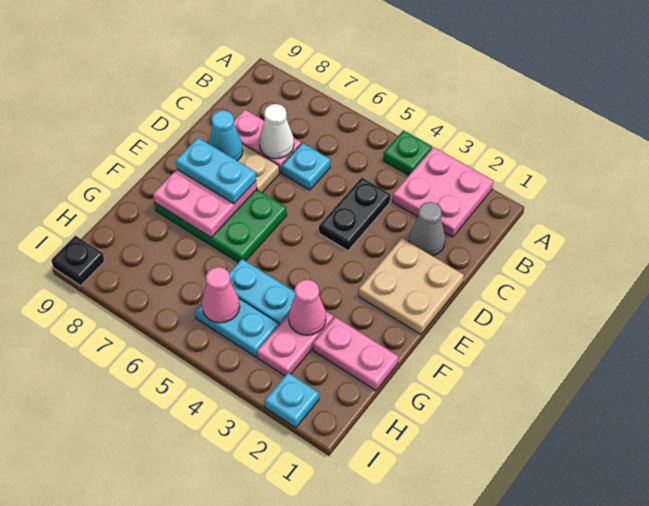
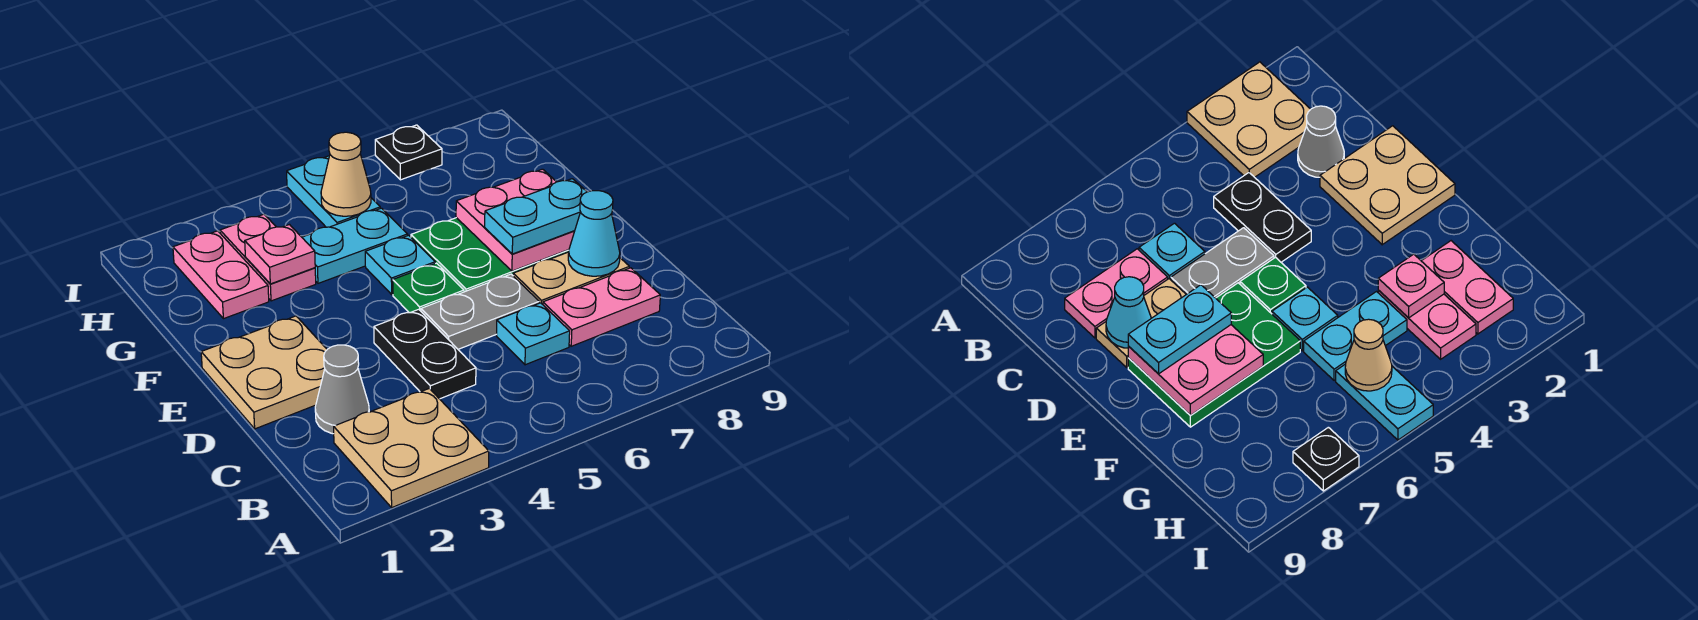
pink plate A2:B3 level 1 -> tan plate A2:B3 level 1
green plate A4 level 1 -> green plate E5 level 1
white cone C7 level 2 -> none
none -> grey plate D5:D6 level 1
pink plate G1:G2 level 1 -> pink plate G2:H2 level 1
pink cone G3 level 2 -> pink plate G3 level 2
cyan plate H4:H5 level 1 -> cyan plate H5:I5 level 1
pink cone H5 level 2 -> tan cone H5 level 2
cyan plate I2 level 1 -> cyan plate F5 level 1
black plate I9 level 1 -> black plate I7 level 1

